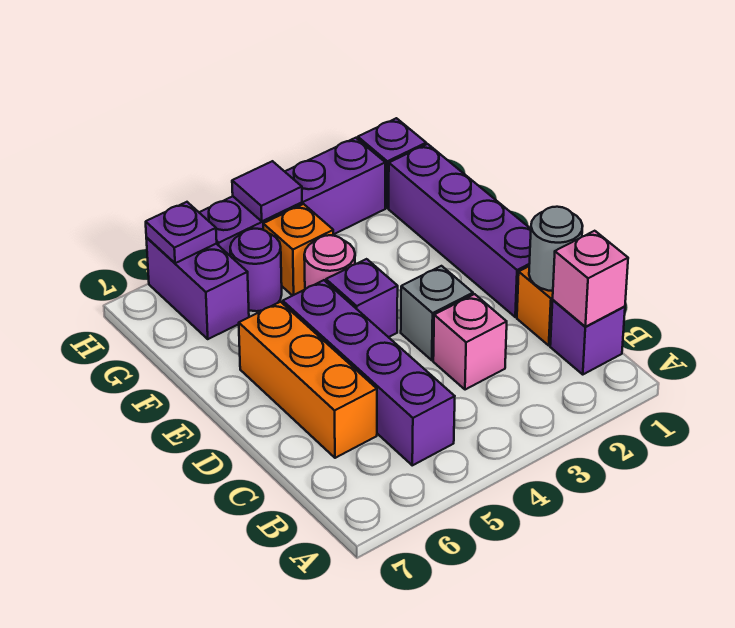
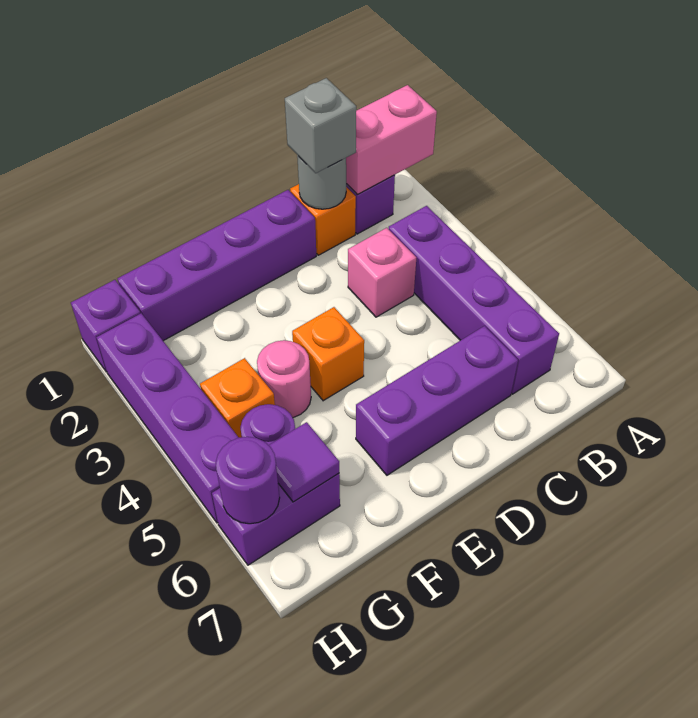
pink brick B1 level 2 -> pink brick A1:B1 level 2
purple brick B5:E5 level 1 -> purple brick B3:B6 level 1
orange brick C6:E6 level 1 -> purple brick C6:E6 level 1
grey brick D3 level 1 -> grey brick C1 level 3
purple brick E4 level 1 -> orange brick E4 level 1
purple tile H4 level 2 -> purple tile G6 level 2
purple plate H6 level 2 -> purple round brick H6 level 2

